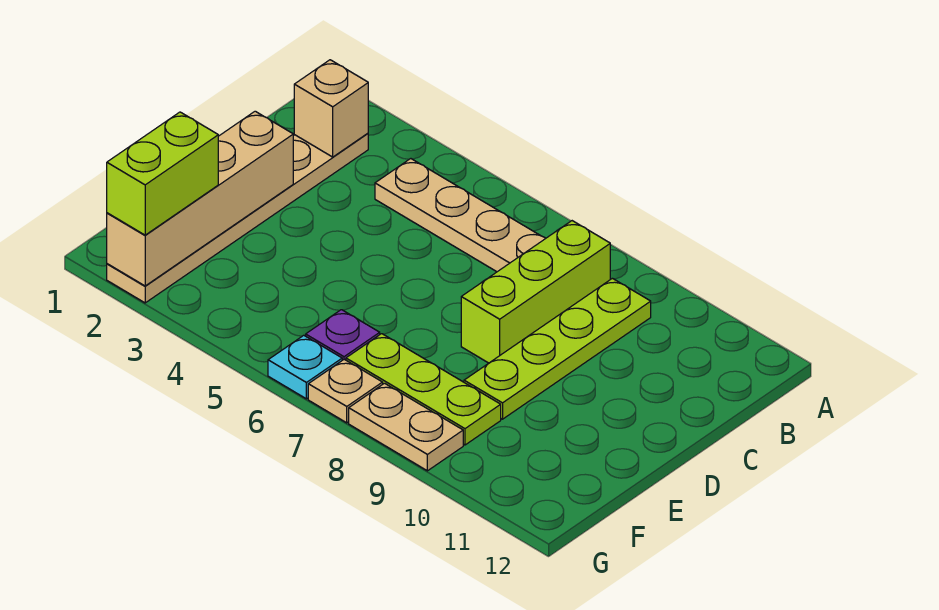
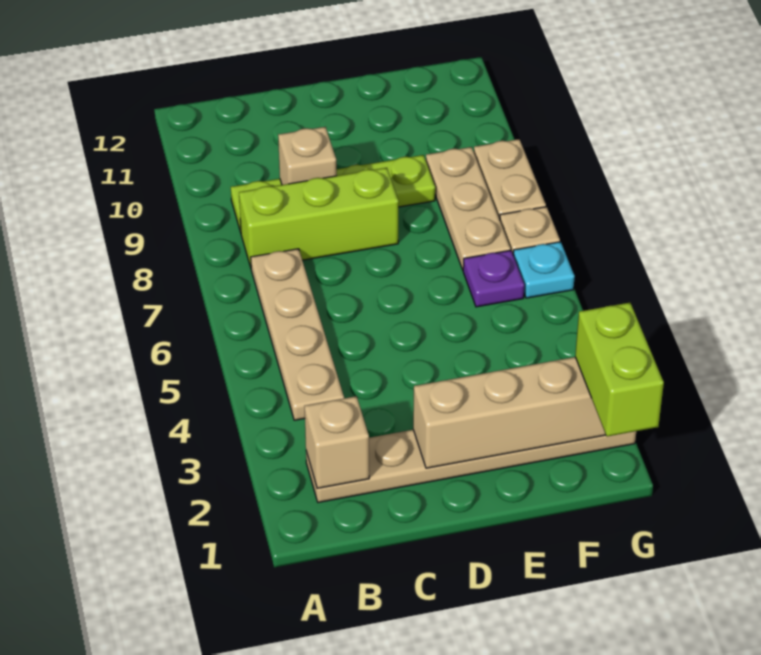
none -> tan brick C9 level 2
lime brick F2:G2 level 3 -> lime brick G1:G2 level 3
lime plate F7:F9 level 1 -> tan plate F7:F9 level 1

